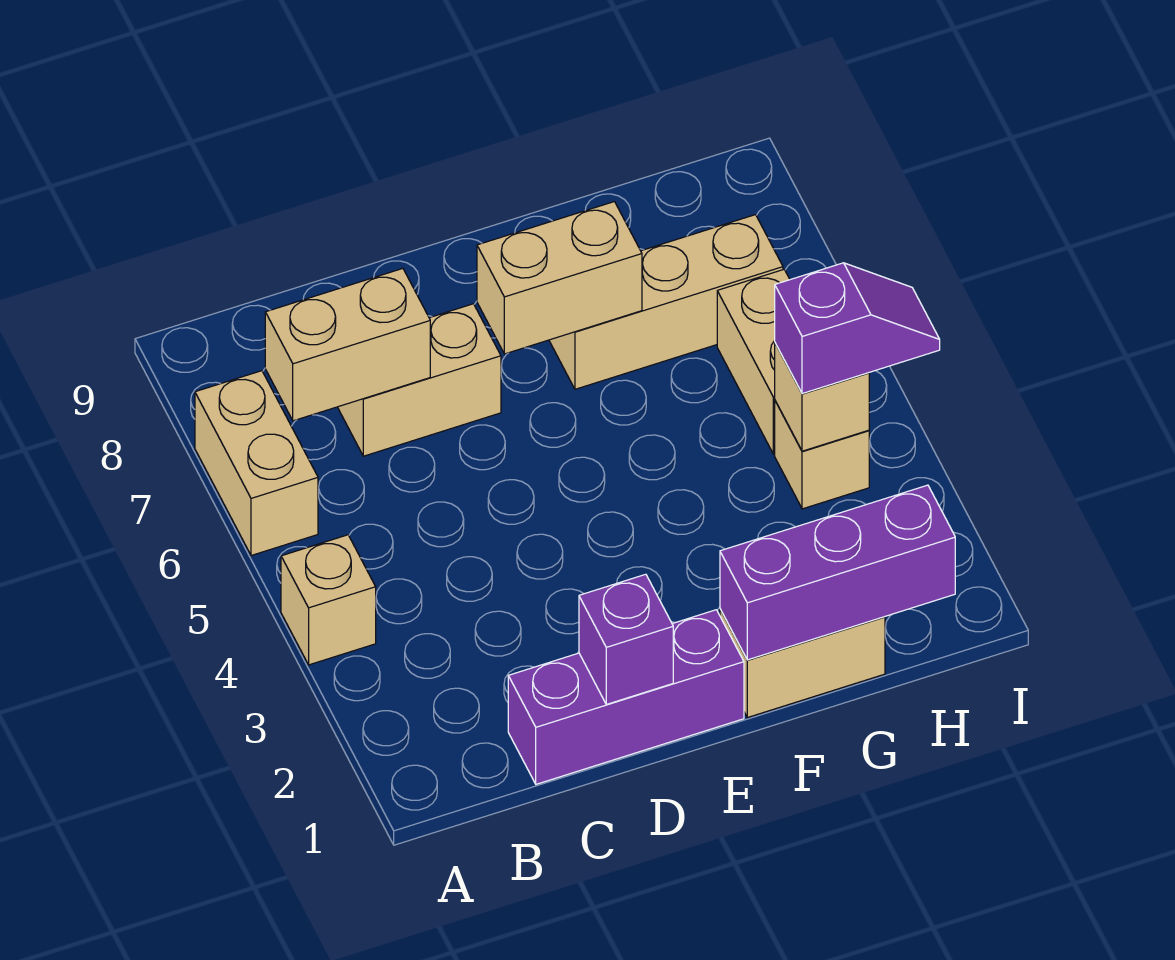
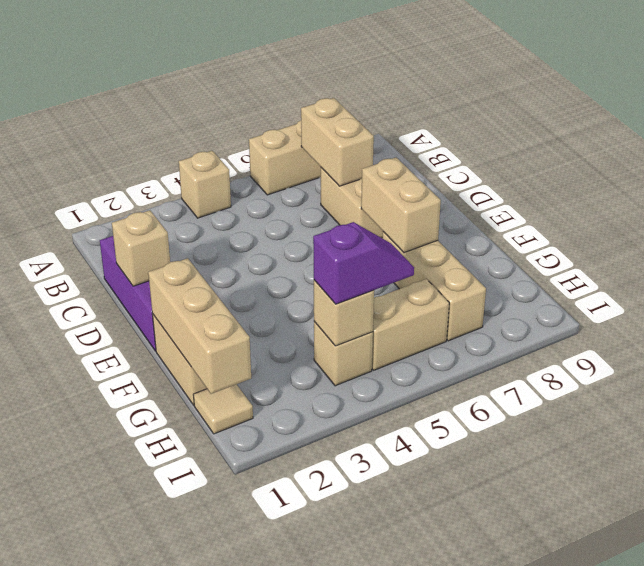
purple brick D1 level 2 -> tan brick D1 level 2
purple brick F1:H1 level 2 -> tan brick F1:H1 level 2
none -> tan tile H1 level 1
purple slope H4:I4 level 3 top H -> purple slope H4:H5 level 3 top 4

